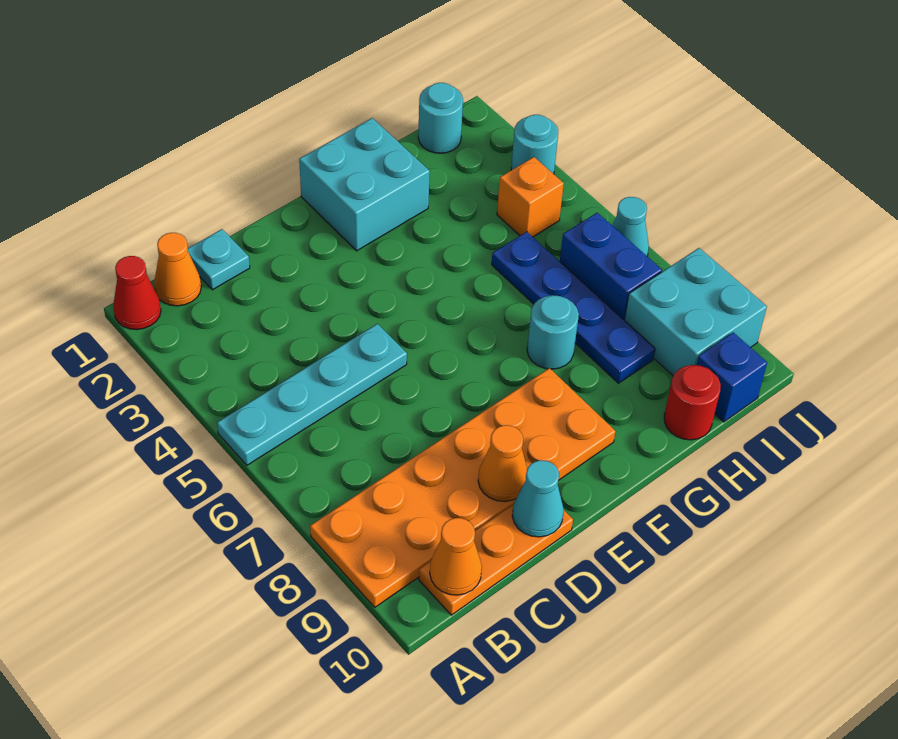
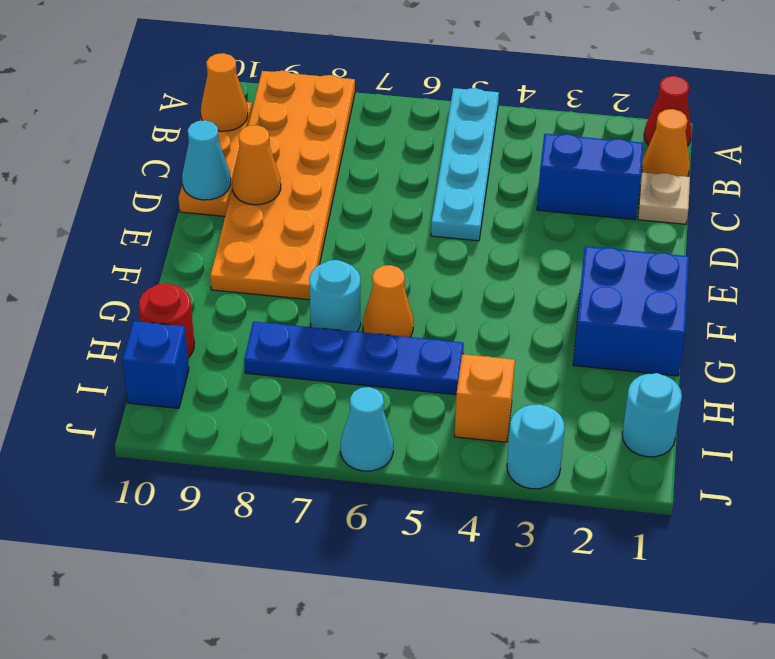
cyan plate C1 level 1 -> tan plate C1 level 1
cyan brick F1:G2 level 1 -> blue brick F1:G2 level 1
none -> orange cone G6 level 1
blue brick I6:I7 level 1 -> blue brick C2:C3 level 1
cyan brick I8:J9 level 1 -> none

